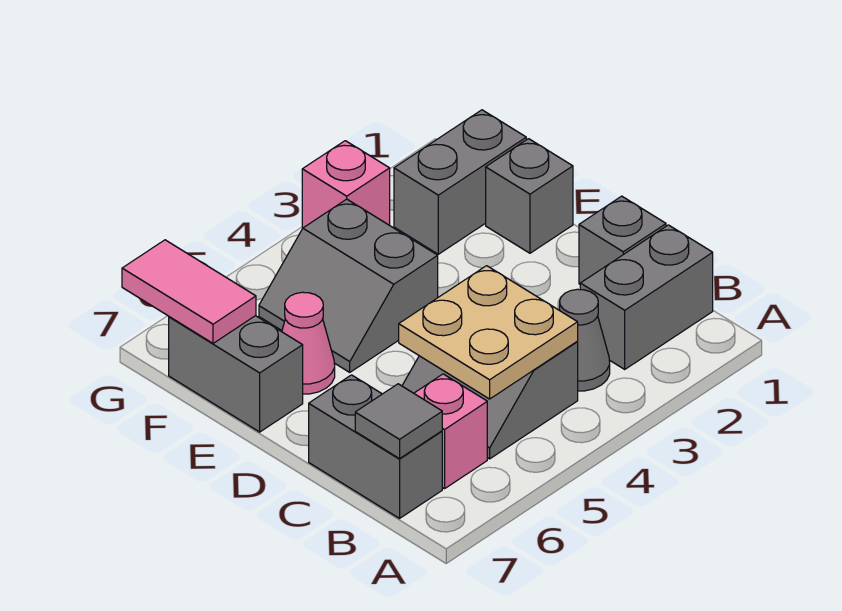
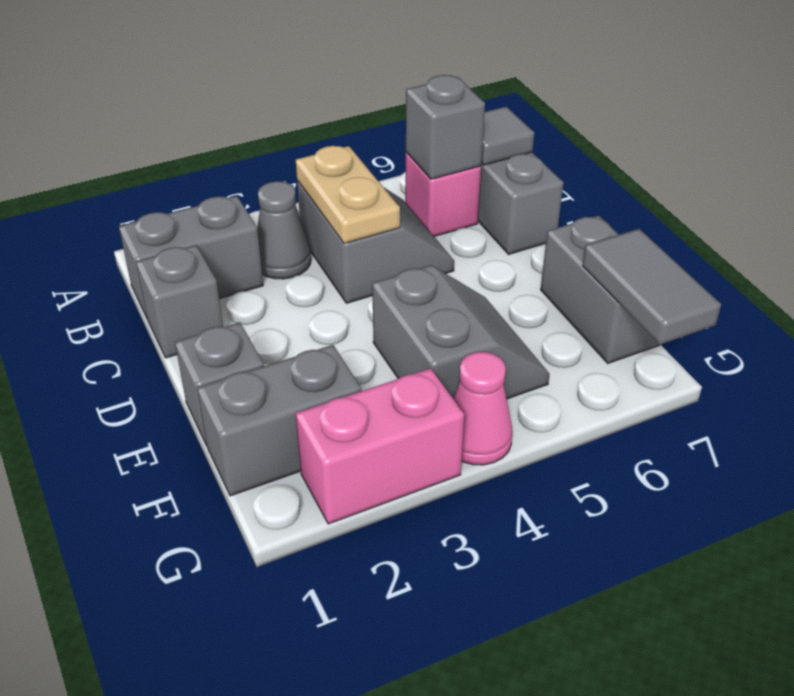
tan plate B4:C5 level 2 -> tan plate B4:C4 level 2
none -> grey brick B6 level 2
pink cone E6 level 1 -> pink cone G4 level 1
pink tile F7:G7 level 2 -> grey tile F7:G7 level 2
pink brick G3 level 1 -> pink brick G2:G3 level 1

